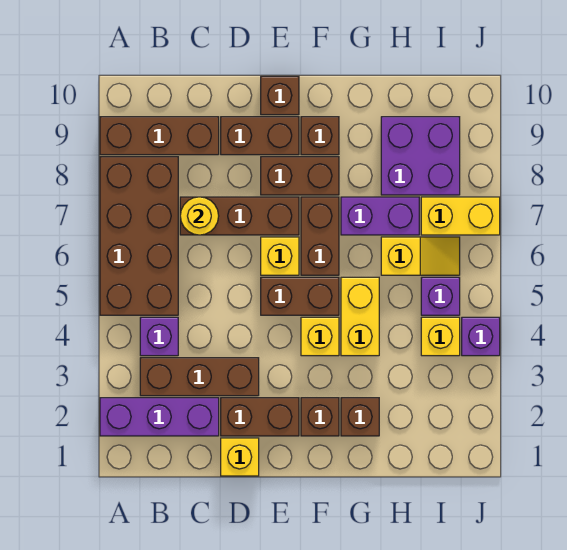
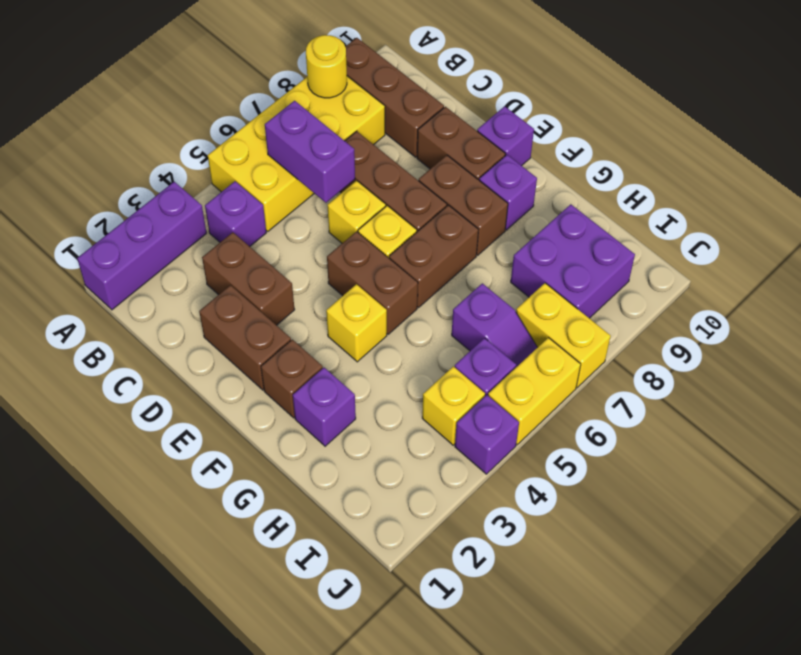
purple brick A2:C2 level 1 -> purple brick A1:A3 level 1
brown brick A5:B8 level 1 -> yellow brick A5:B8 level 1
brown brick B3:D3 level 1 -> brown brick C3:D3 level 1
yellow round brick C7 level 2 -> yellow round brick A8 level 2
yellow brick D1 level 1 -> yellow brick D6 level 1
brown brick E10 level 1 -> purple brick E10 level 1
brown brick F9 level 1 -> purple brick F9 level 1
brown brick G2 level 1 -> purple brick G2 level 1
yellow brick G4:G5 level 1 -> yellow brick J5:J6 level 1
purple brick G7:H7 level 1 -> purple brick B6:C6 level 2
yellow slope H6:I6 level 1 top H -> purple slope H6:I6 level 1 top H

